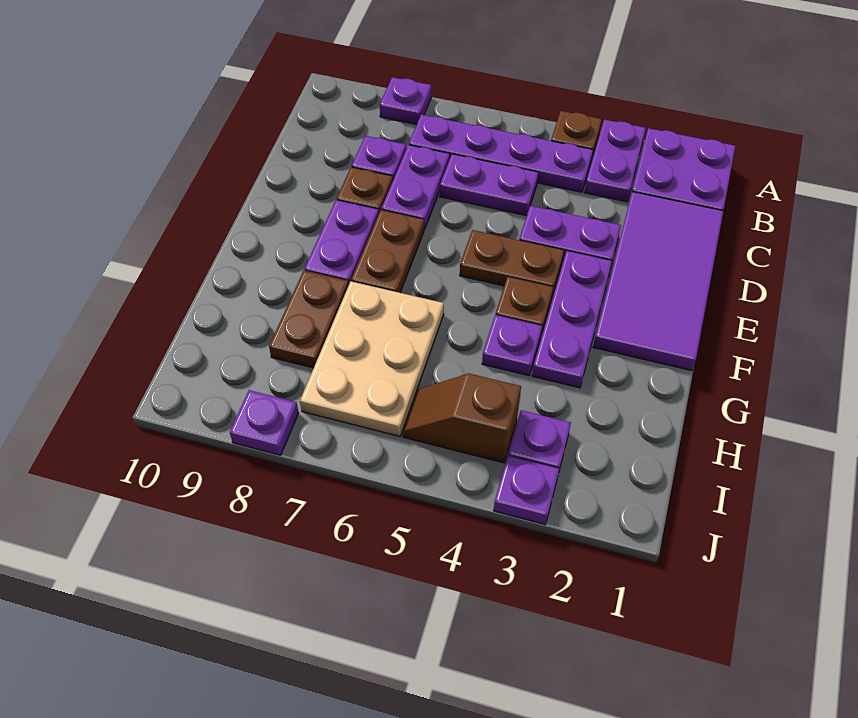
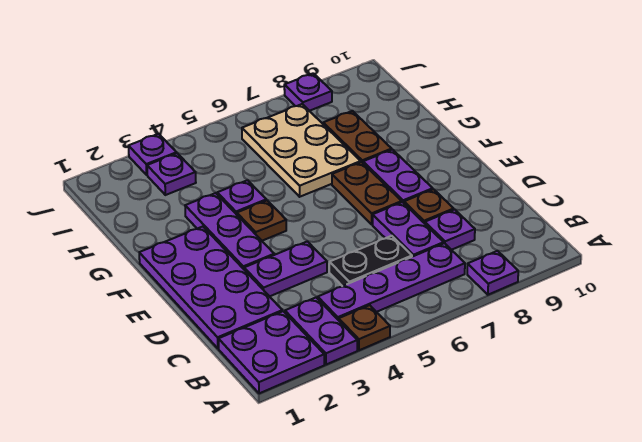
purple tile C1:F2 level 1 -> purple plate C1:F2 level 1
purple plate C5:C6 level 1 -> black plate C5:C6 level 1
brown plate E4:E5 level 1 -> none
brown slope I4:I5 level 1 top 4 -> none

